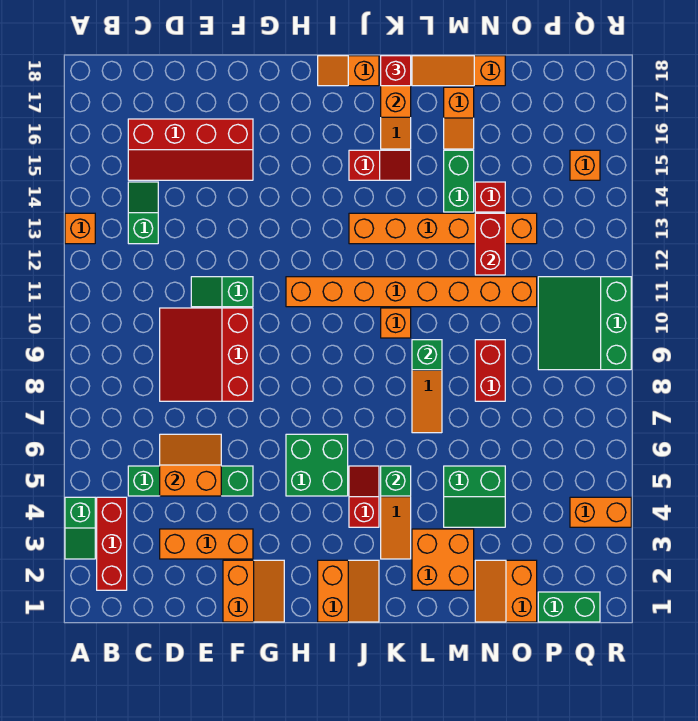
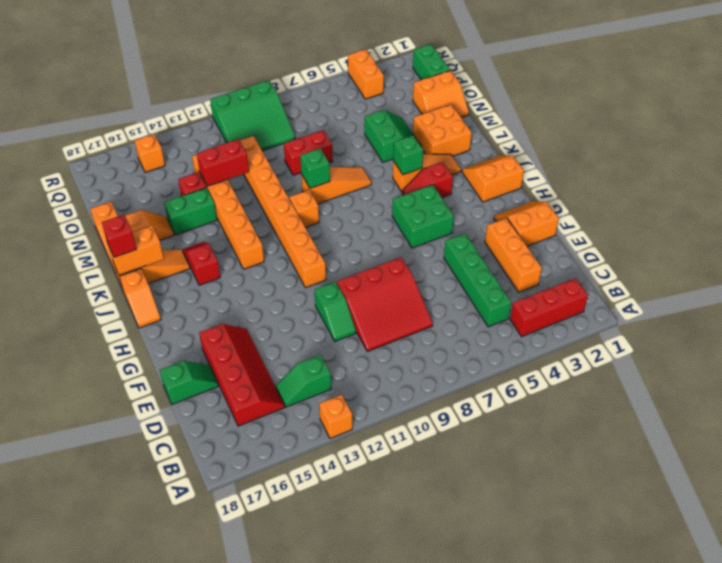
green slope A3:A4 level 1 top 4 -> green slope E17:E18 level 1 top 18
orange slope D5:E6 level 2 top 5 -> none

